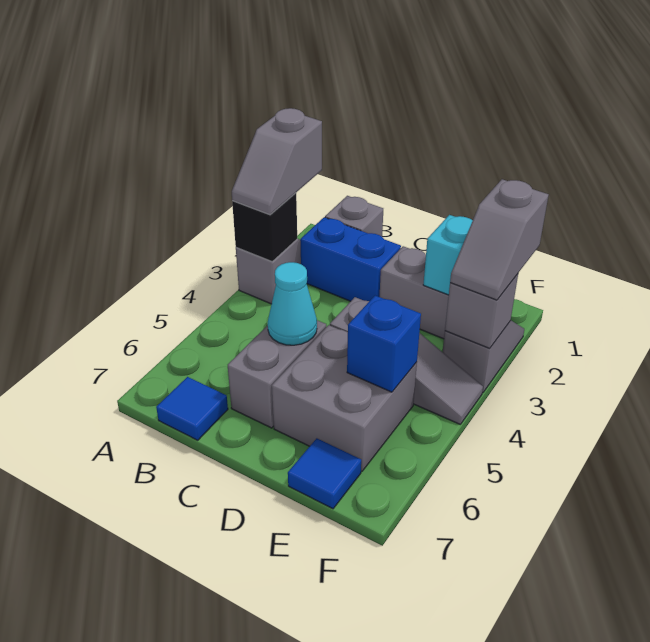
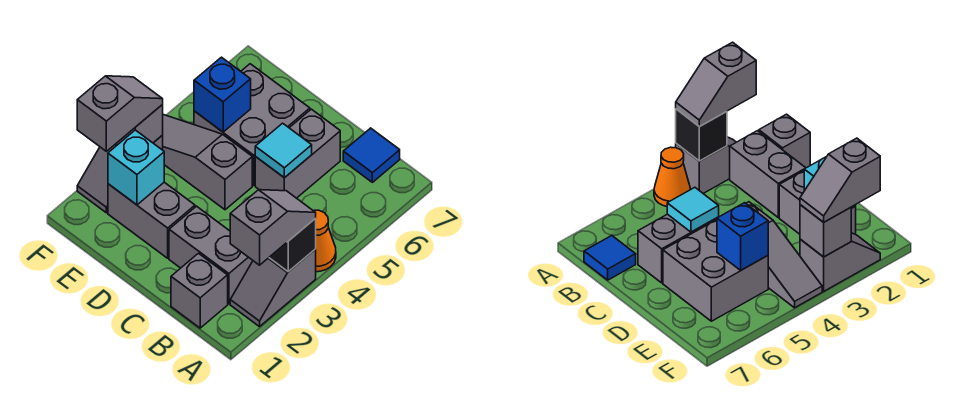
none -> orange cone A4 level 1
blue brick B2:C2 level 1 -> grey brick B2:C2 level 1
cyan cone C5 level 2 -> cyan tile C5 level 2
blue tile E7 level 1 -> none

